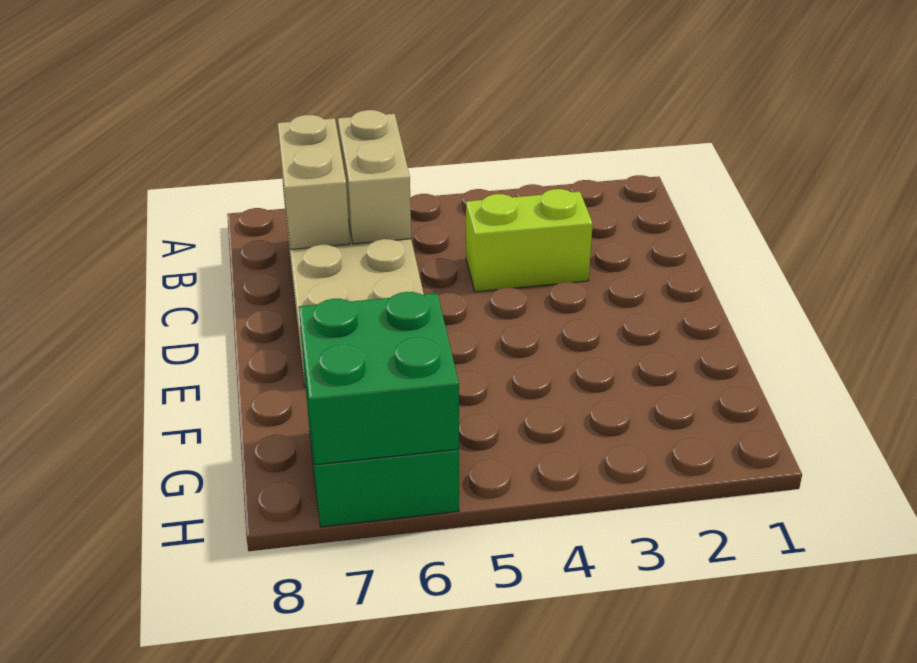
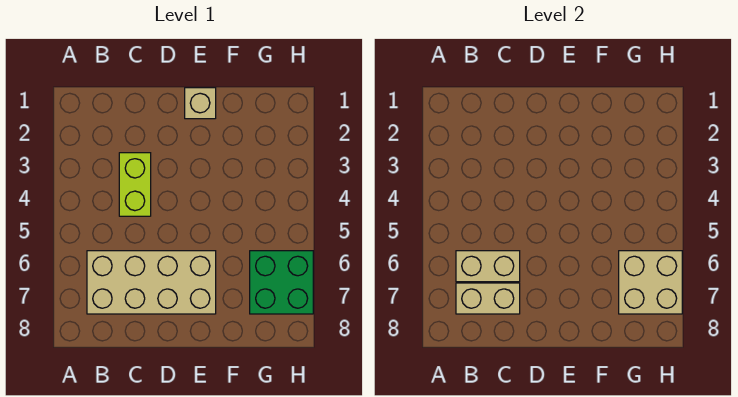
none -> tan brick E1 level 1
green brick G6:H7 level 2 -> tan brick G6:H7 level 2

